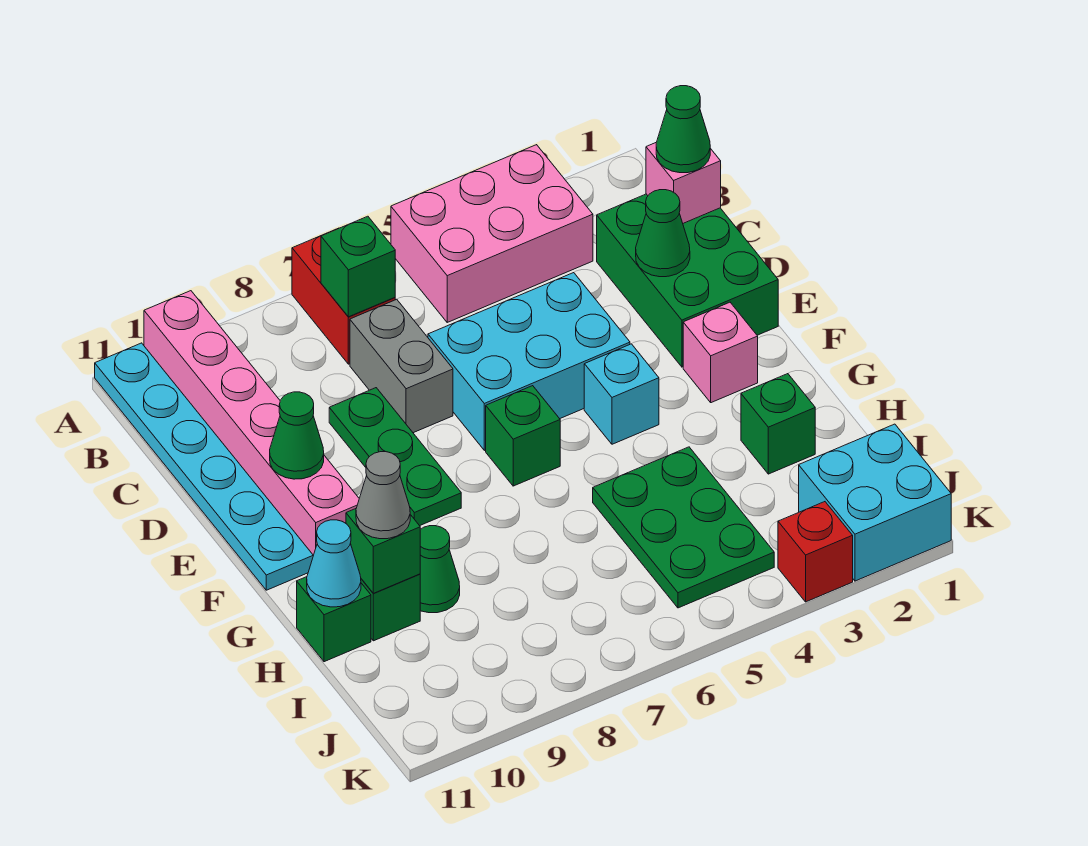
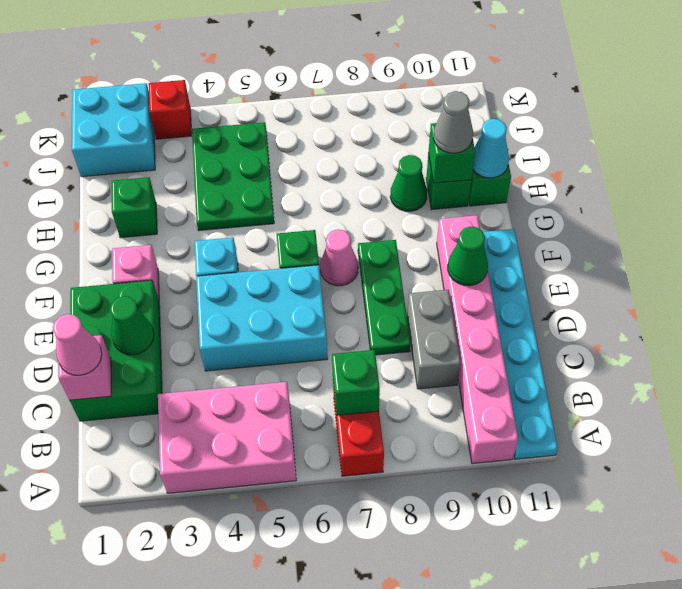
green cone C1 level 3 -> pink cone C1 level 3
grey brick C7:D7 level 1 -> grey brick C9:D9 level 1
none -> pink cone F7 level 1

